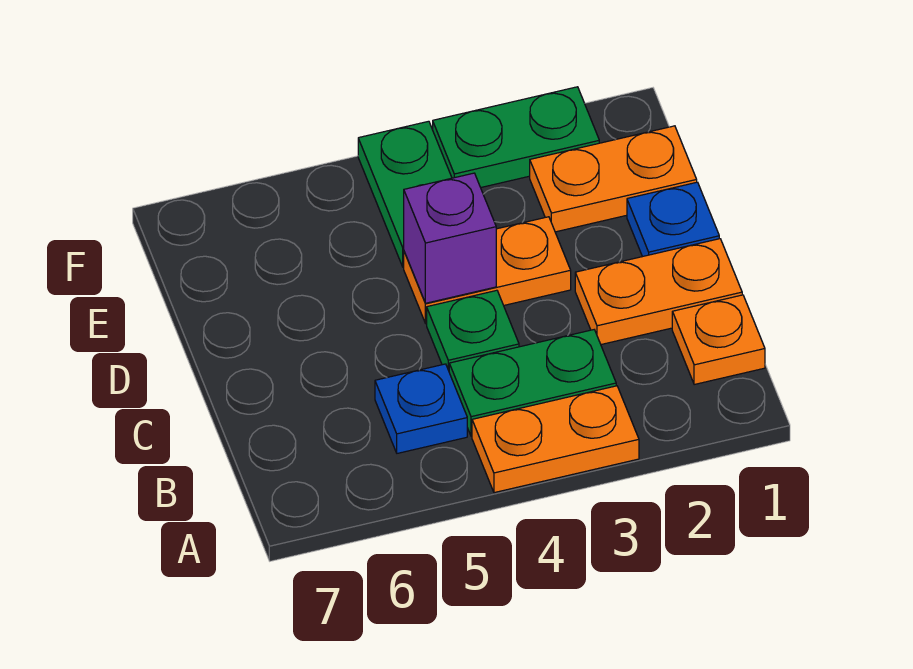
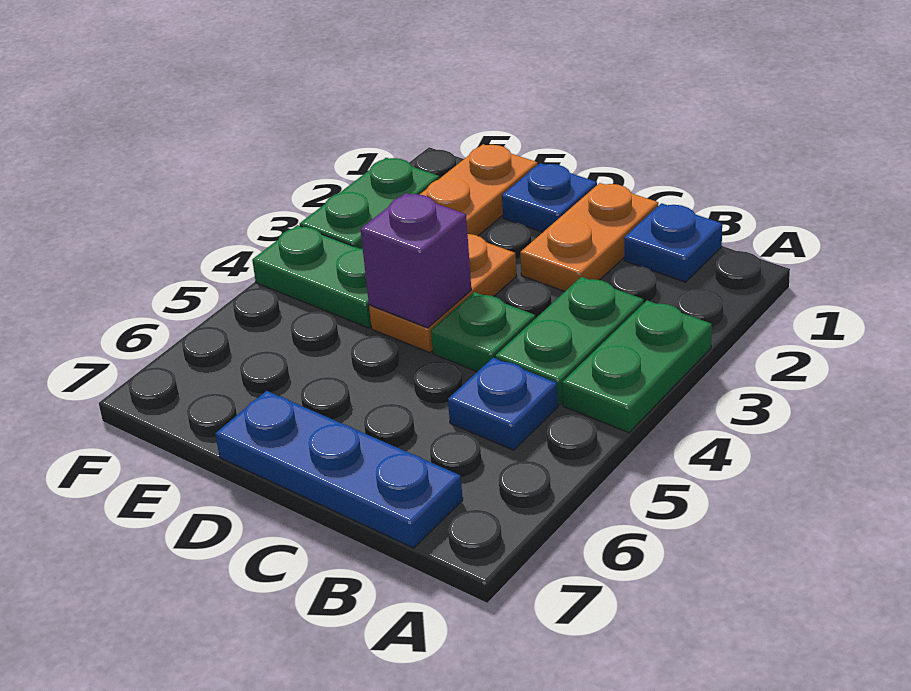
orange plate A3:A4 level 1 -> green plate A3:A4 level 1
orange plate B1 level 1 -> blue plate B1 level 1
none -> blue plate B7:D7 level 1

